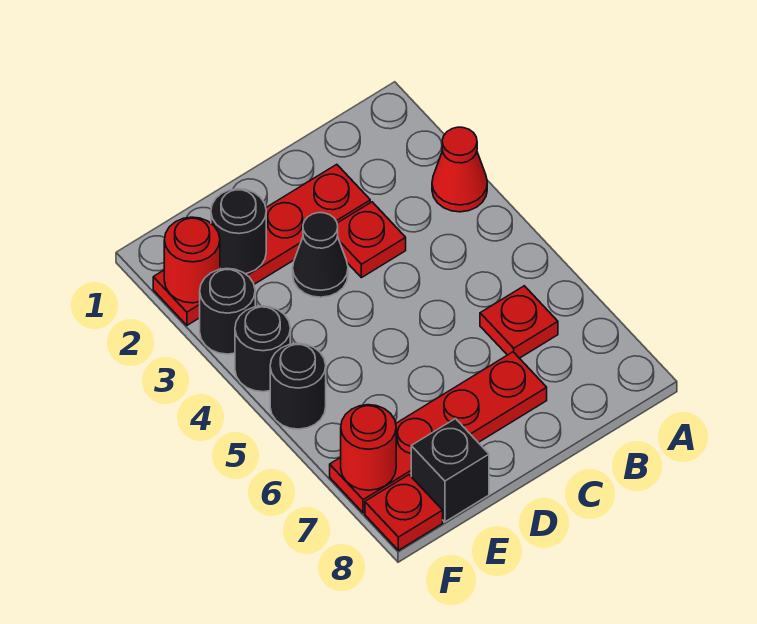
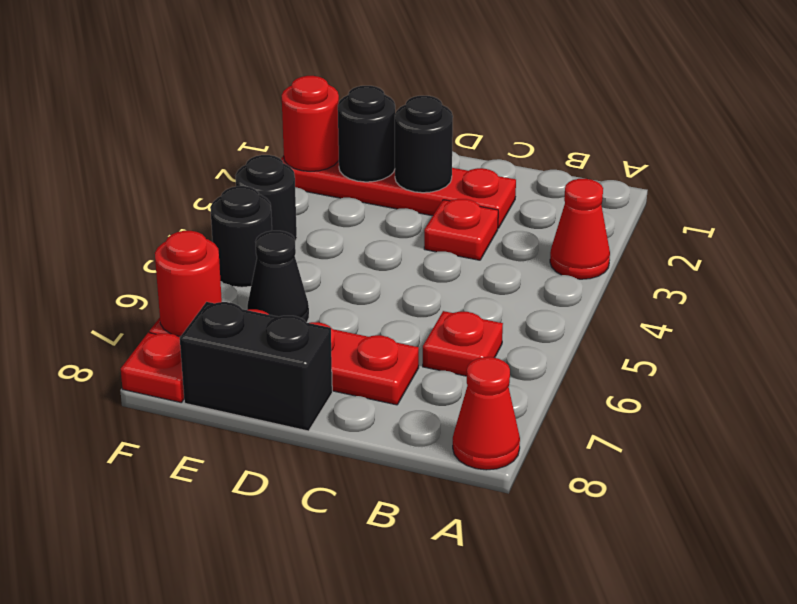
none -> red cone A8 level 1
black cone D3 level 1 -> black cone E6 level 1
black brick E8 level 1 -> black brick D8:E8 level 1
black round brick F3 level 1 -> black round brick D2 level 2

